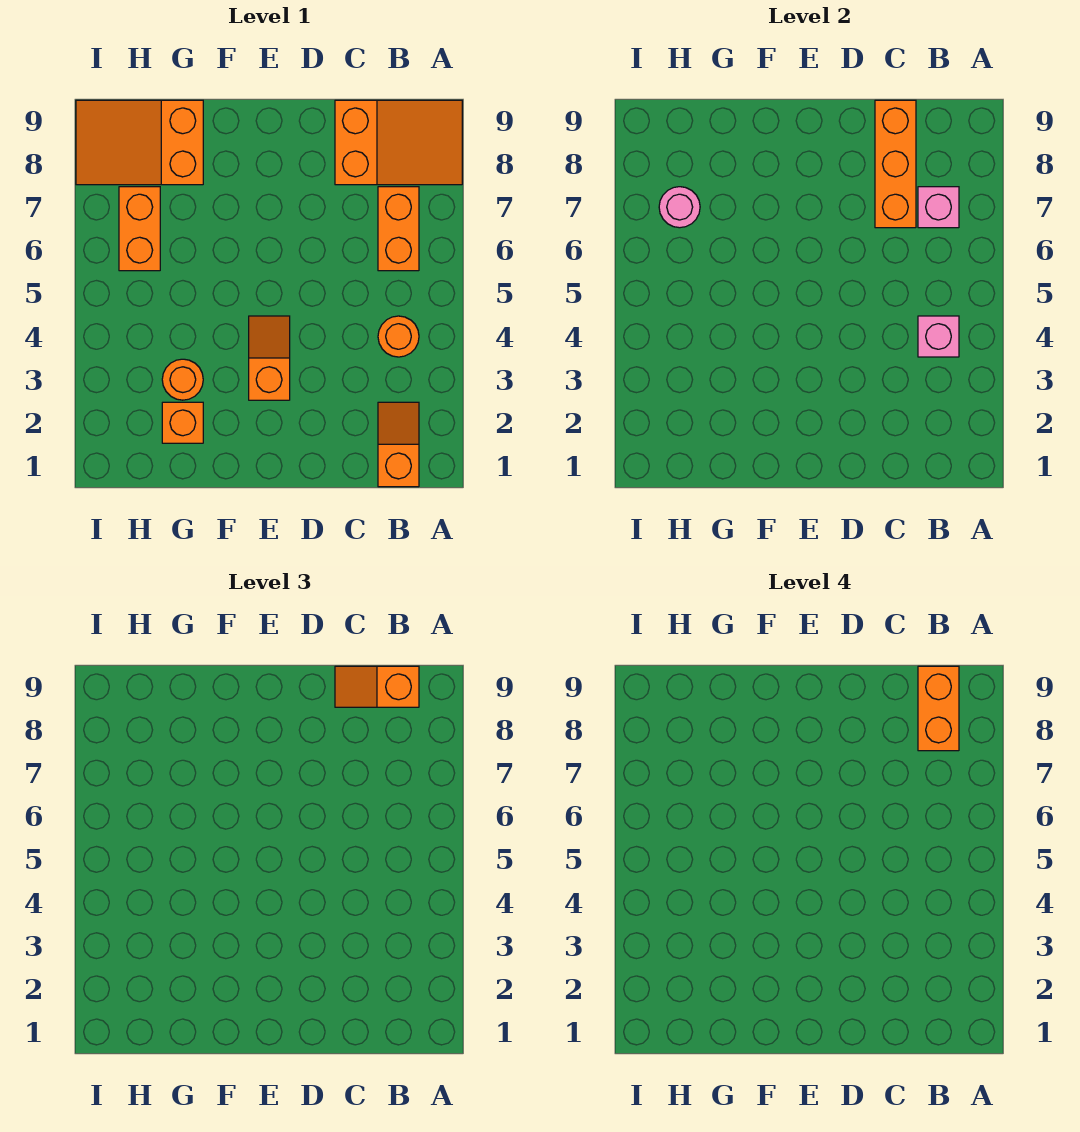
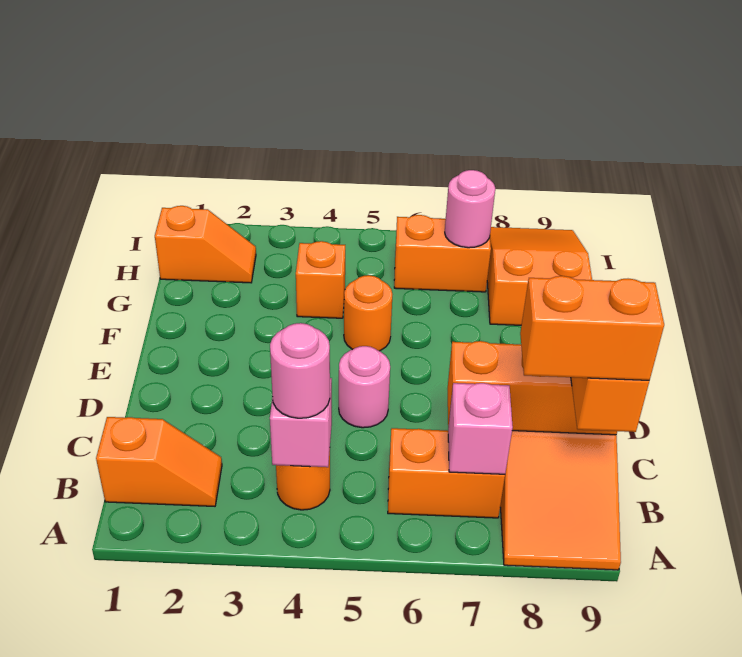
none -> pink round brick B4 level 3
none -> pink round brick D5 level 1
orange slope E3:E4 level 1 top 3 -> orange slope H1:H2 level 1 top 1
orange brick G2 level 1 -> orange brick G4 level 1
orange round brick G3 level 1 -> orange round brick F5 level 1

